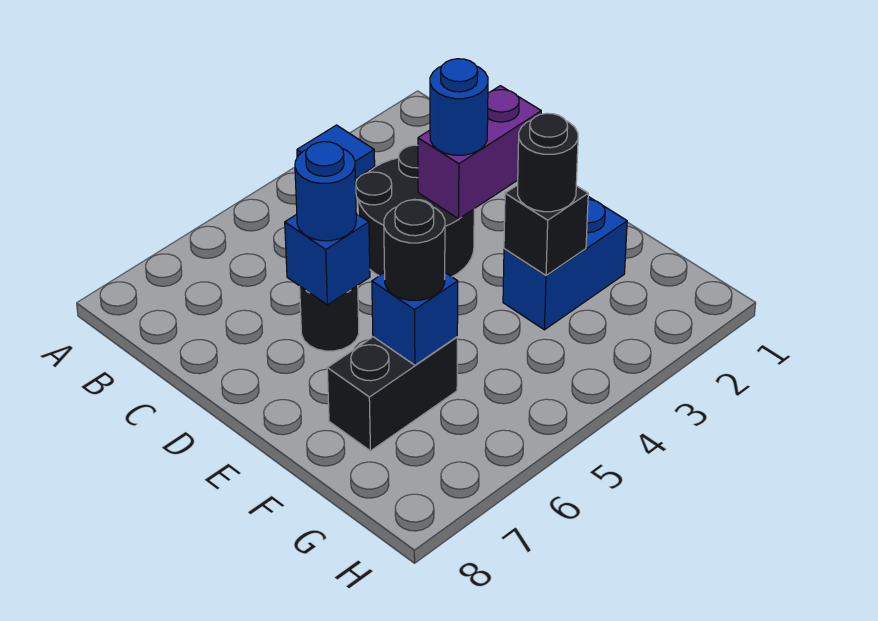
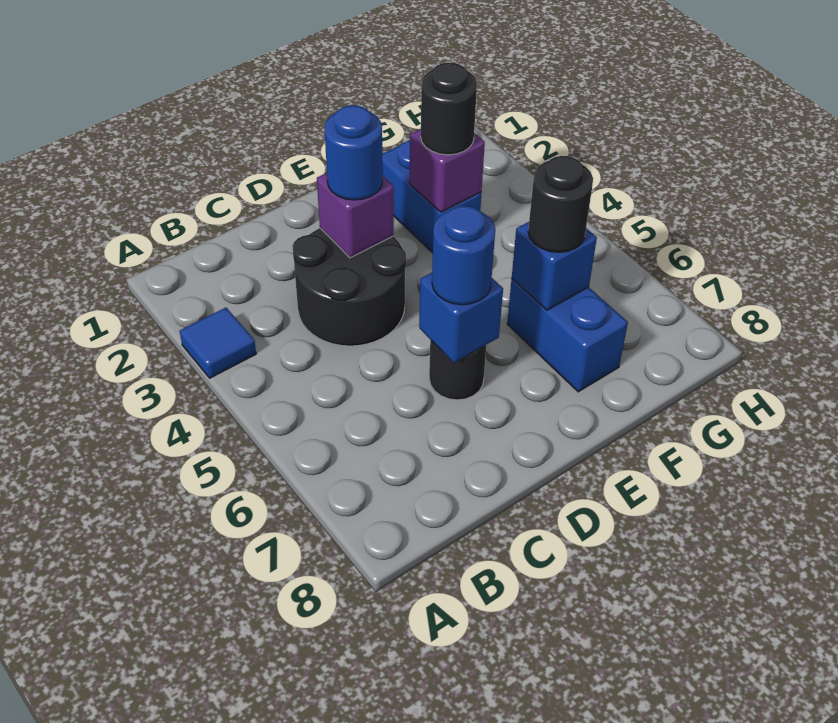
purple brick D2:D3 level 2 -> purple brick D3 level 2
black brick F3 level 2 -> purple brick F3 level 2
black brick F6:F7 level 1 -> blue brick F6:F7 level 1

